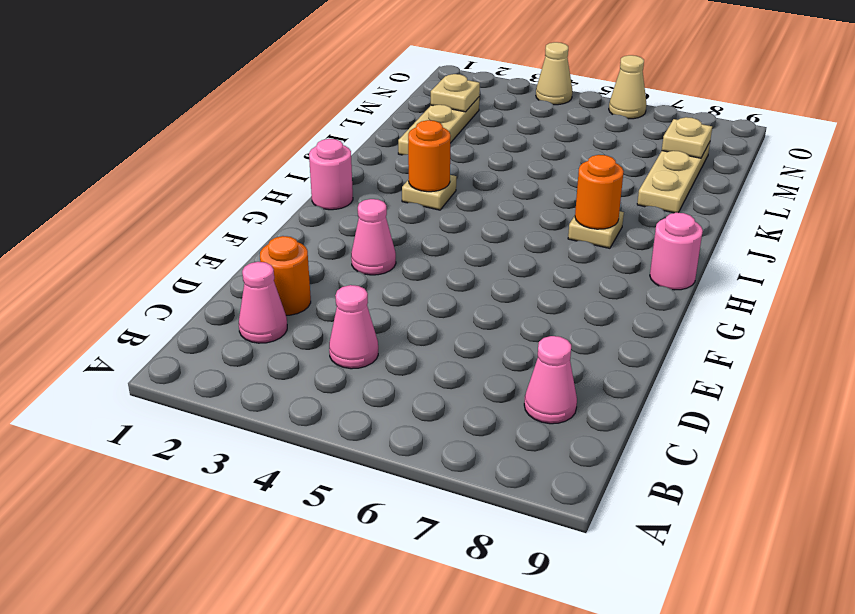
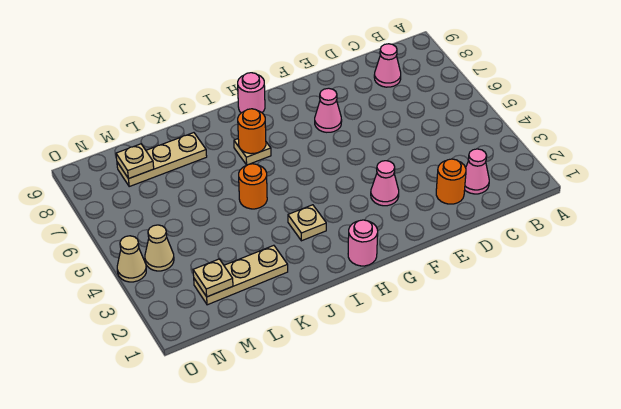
pink cone C4 level 1 -> pink cone F7 level 1
orange round brick I3 level 2 -> orange round brick J5 level 1
tan cone O6 level 1 -> tan cone N4 level 1

